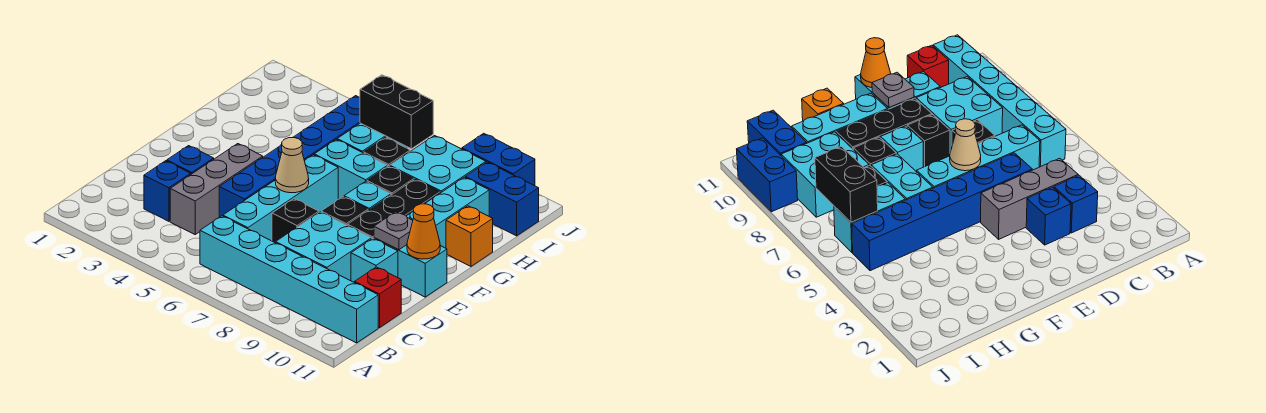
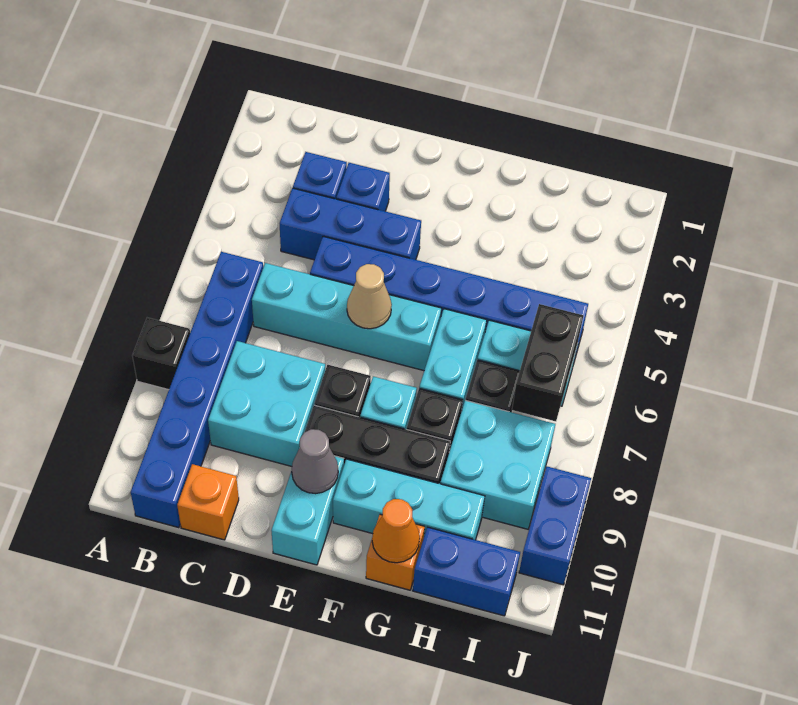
cyan brick B6:B11 level 1 -> blue brick B6:B11 level 1
grey brick C4:E4 level 1 -> blue brick C4:E4 level 1
red brick C11 level 1 -> orange brick C11 level 1
black brick D7 level 1 -> black brick A8 level 1
cyan brick D10 level 1 -> none
grey plate E10 level 2 -> grey cone E10 level 2
orange cone E11 level 2 -> orange cone G11 level 2
blue brick I10:I11 level 1 -> blue brick H11:I11 level 1

